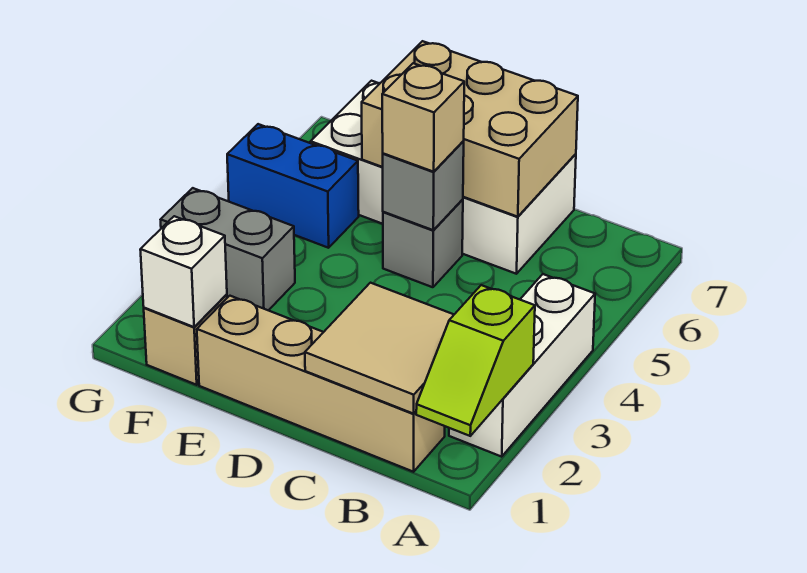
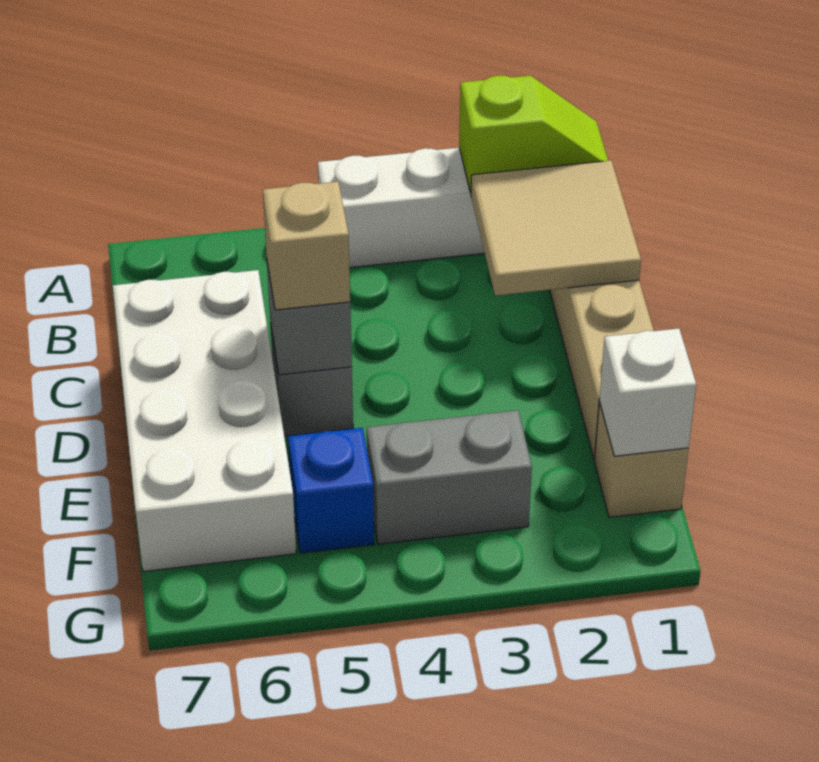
tan brick C6:E7 level 2 -> none
grey brick F3:G3 level 1 -> grey brick F3:F4 level 1
blue brick F5:G5 level 1 -> blue brick F5 level 1

